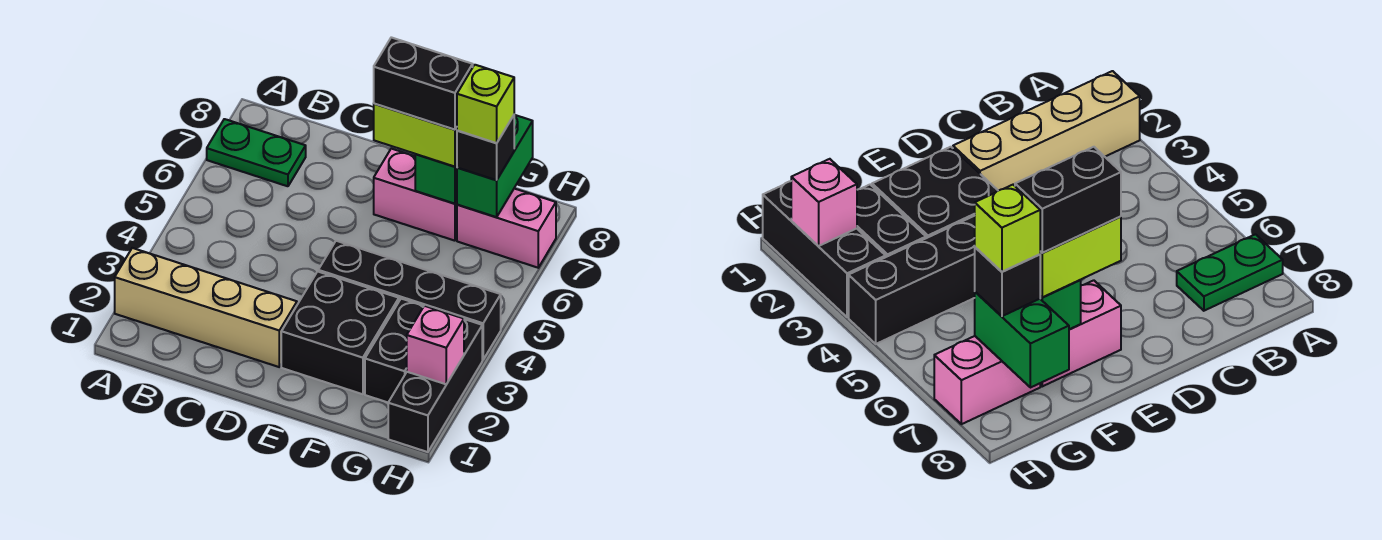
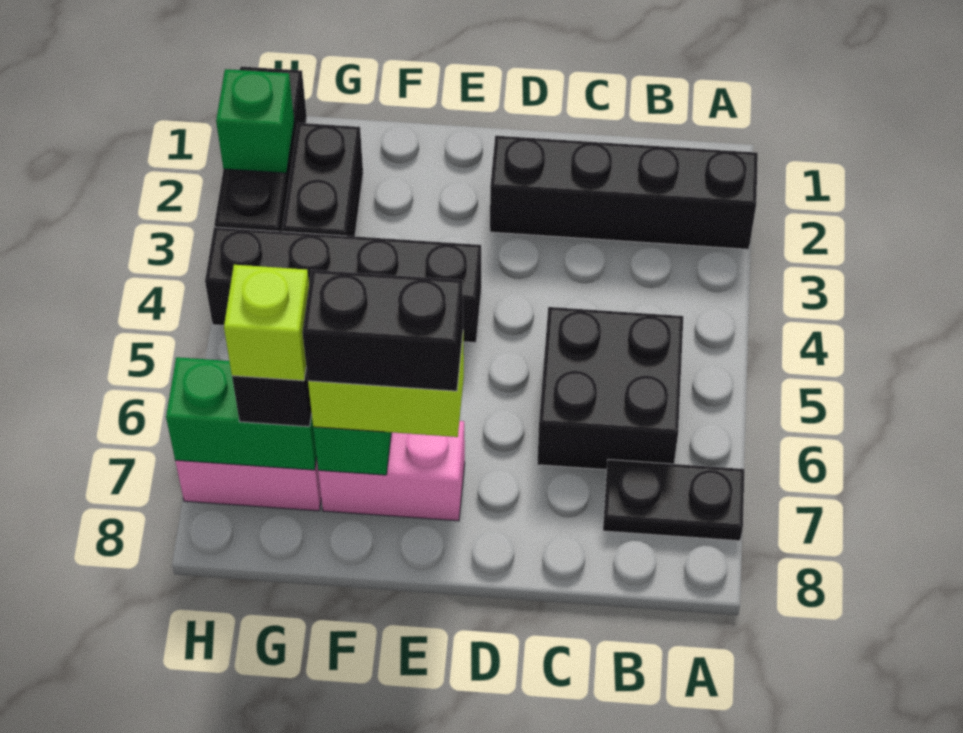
tan brick A2:D2 level 1 -> black brick A2:D2 level 1
green plate A7:B7 level 1 -> black plate A7:B7 level 1
black brick E2:F3 level 1 -> black brick B5:C6 level 1
green brick G7:G8 level 2 -> green brick G7:H7 level 2
pink brick H2 level 2 -> green brick H2 level 2

